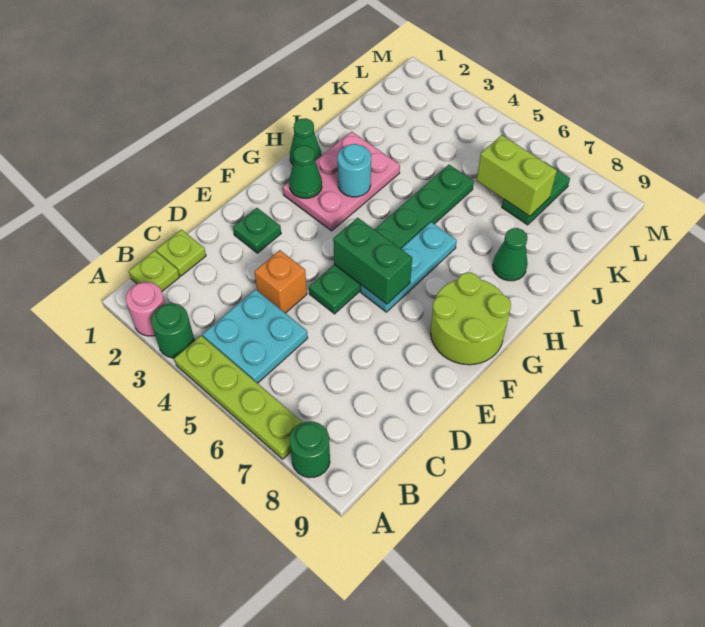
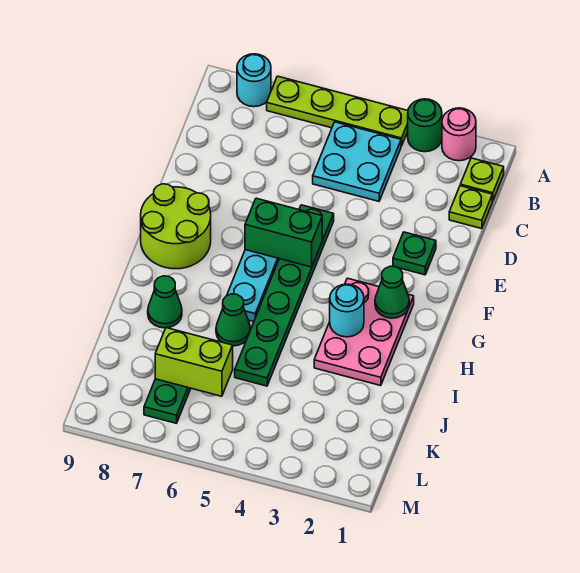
green round brick A8 level 1 -> cyan round brick A8 level 1
orange brick D4 level 1 -> none
green cone H1 level 1 -> green cone I6 level 1

